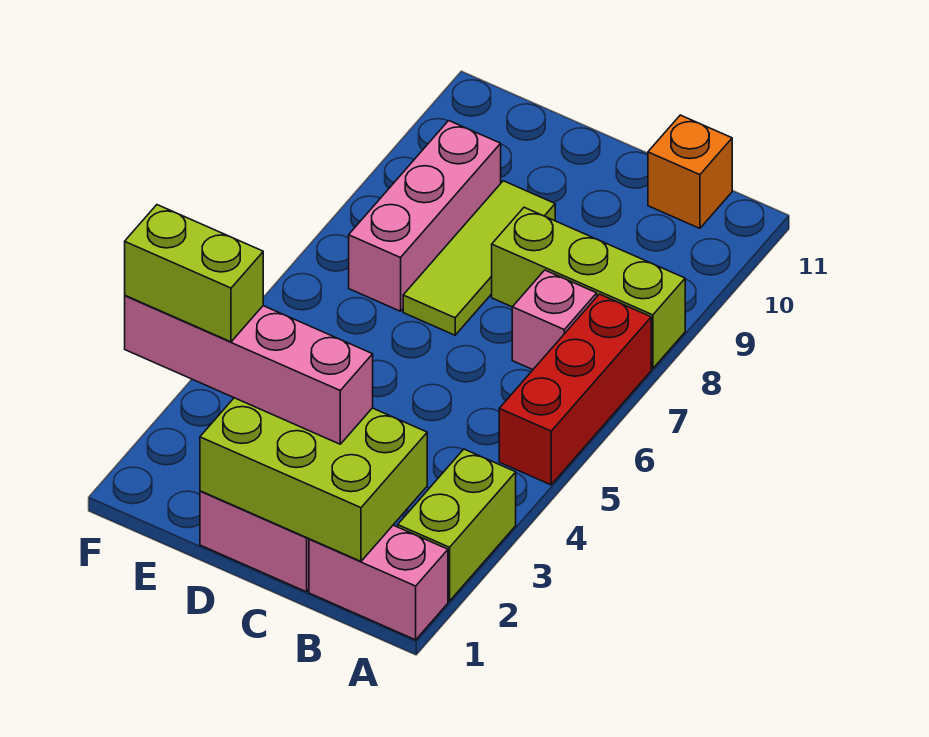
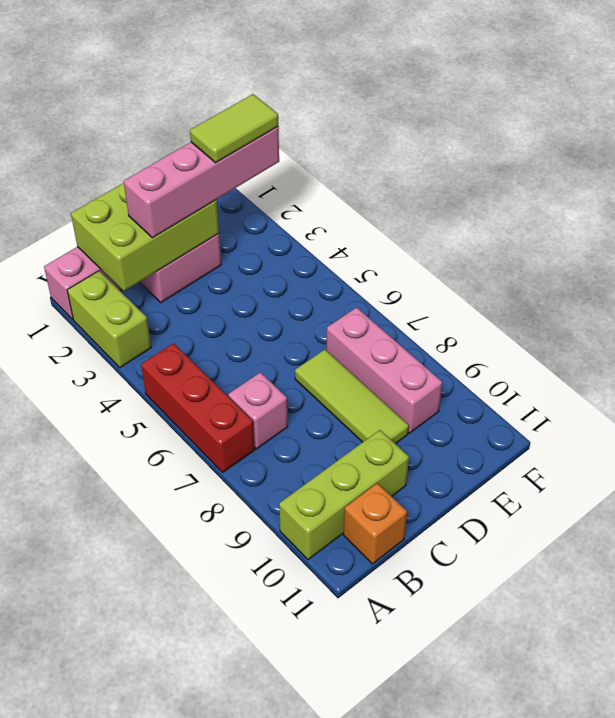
lime brick A8:C8 level 1 -> lime brick A10:C10 level 1
lime brick E2:F2 level 4 -> lime tile E2:F2 level 4

